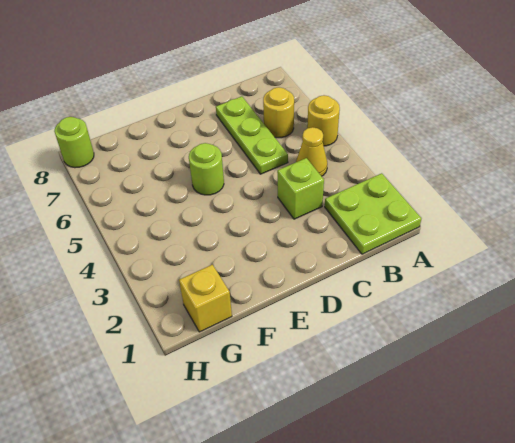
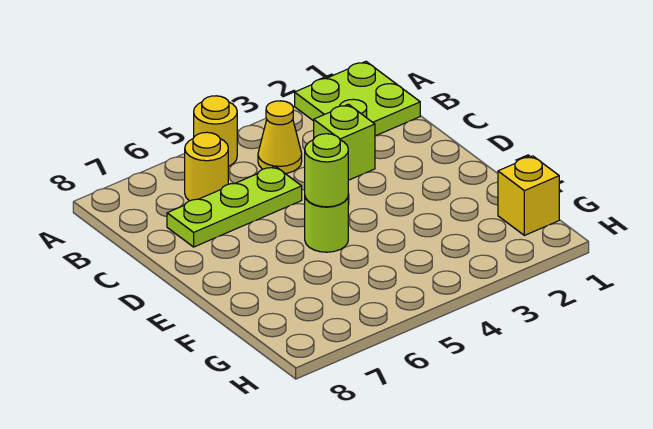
lime round brick H8 level 1 -> lime round brick E5 level 2

